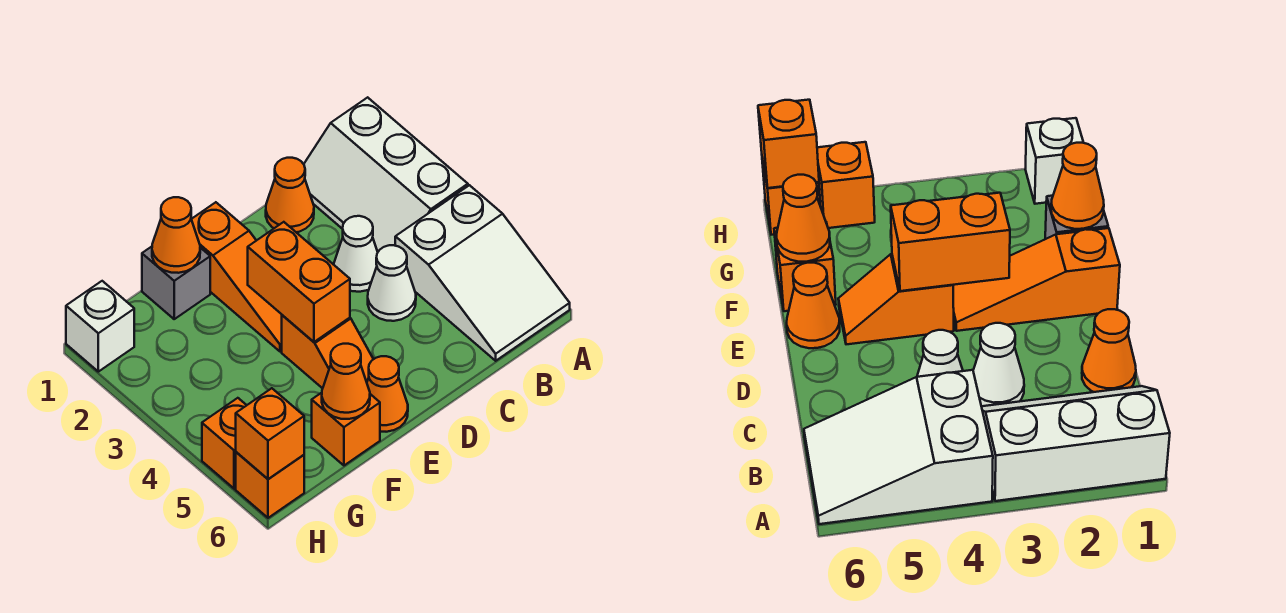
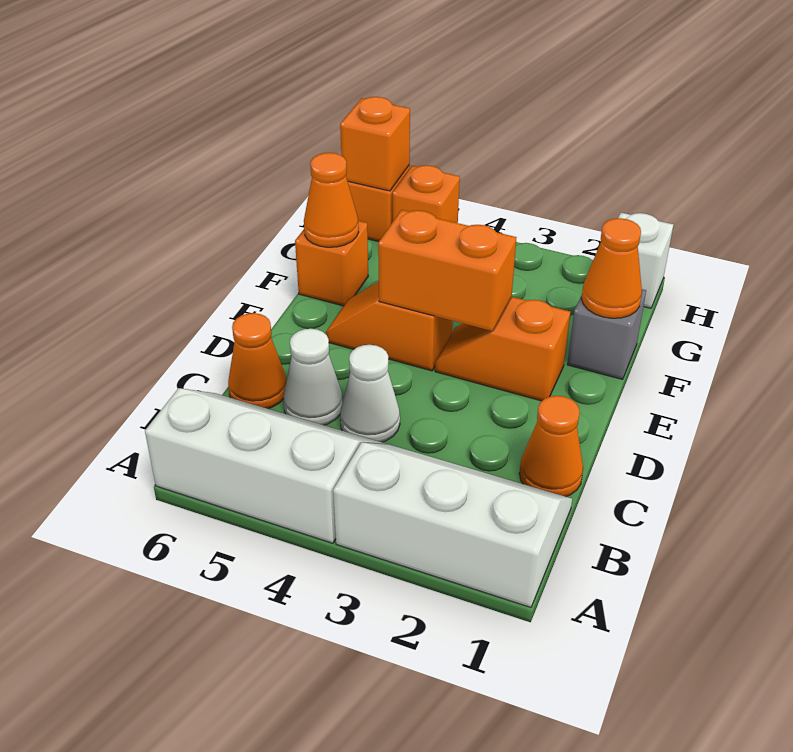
white slope A4:B6 level 1 top 4 -> white slope A4:B6 level 1 top A
white cone C3 level 1 -> white cone C5 level 1
orange slope E1:E3 level 1 top 1 -> orange slope E2:E3 level 1 top 2
orange cone E6 level 1 -> orange cone C6 level 1

